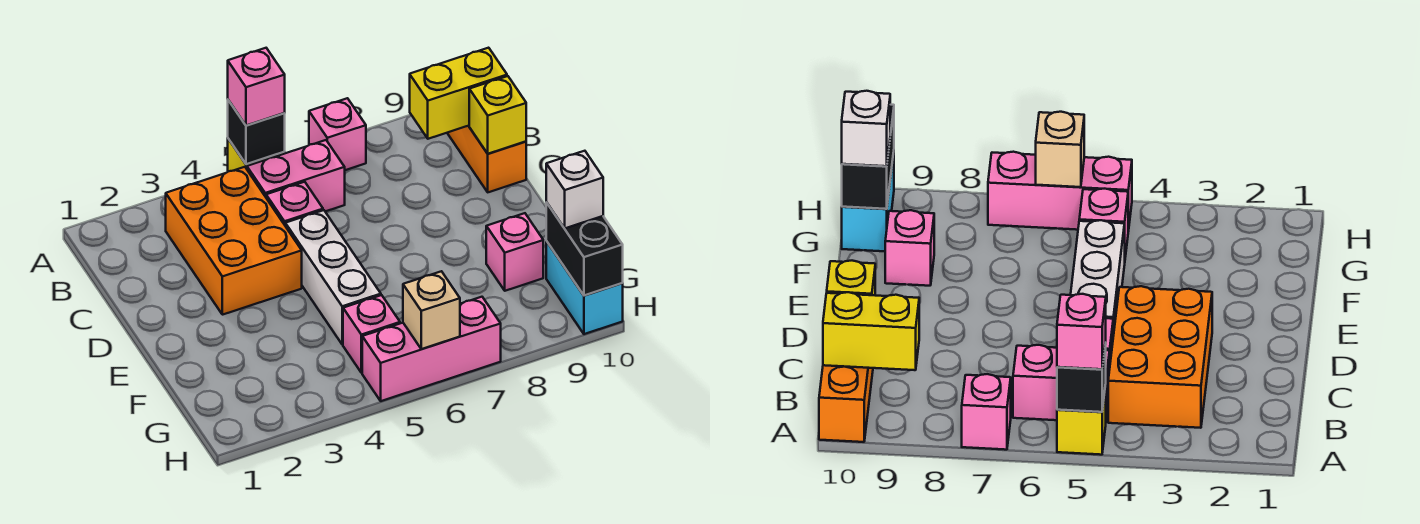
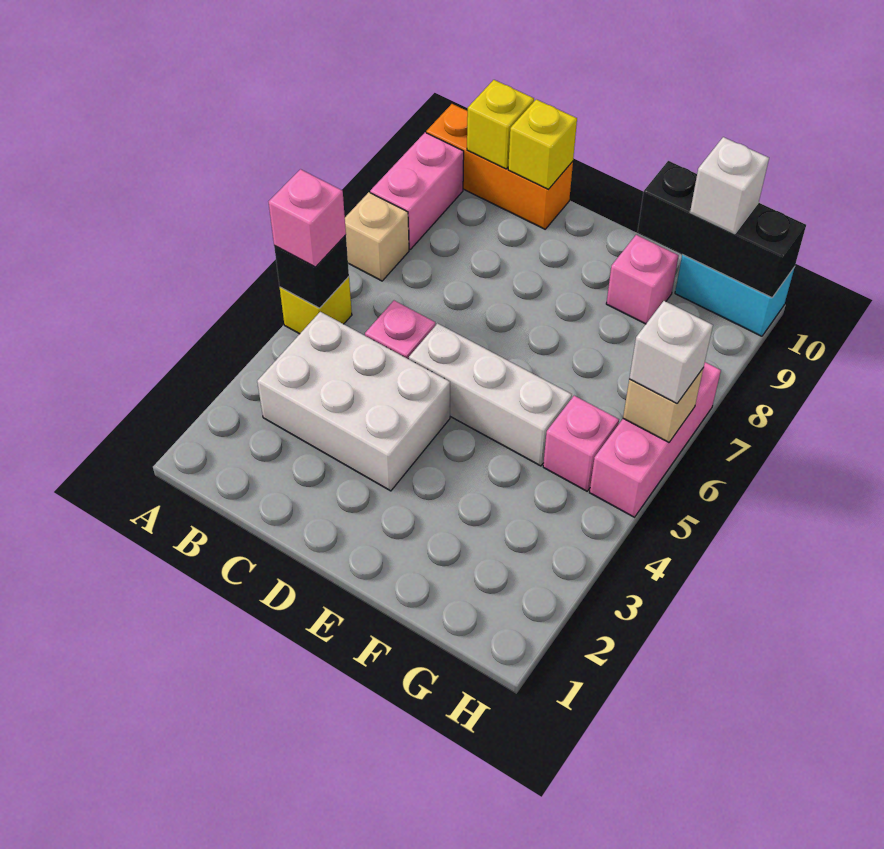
pink brick A7 level 1 -> tan brick A7 level 1
orange brick B3:D4 level 1 -> white brick B3:D4 level 1
pink brick B5:B6 level 1 -> pink brick A8:A9 level 1
yellow brick B9:B10 level 2 -> yellow brick B10 level 2
black brick G10:H10 level 2 -> black brick F10:H10 level 2
none -> white brick H6 level 3

